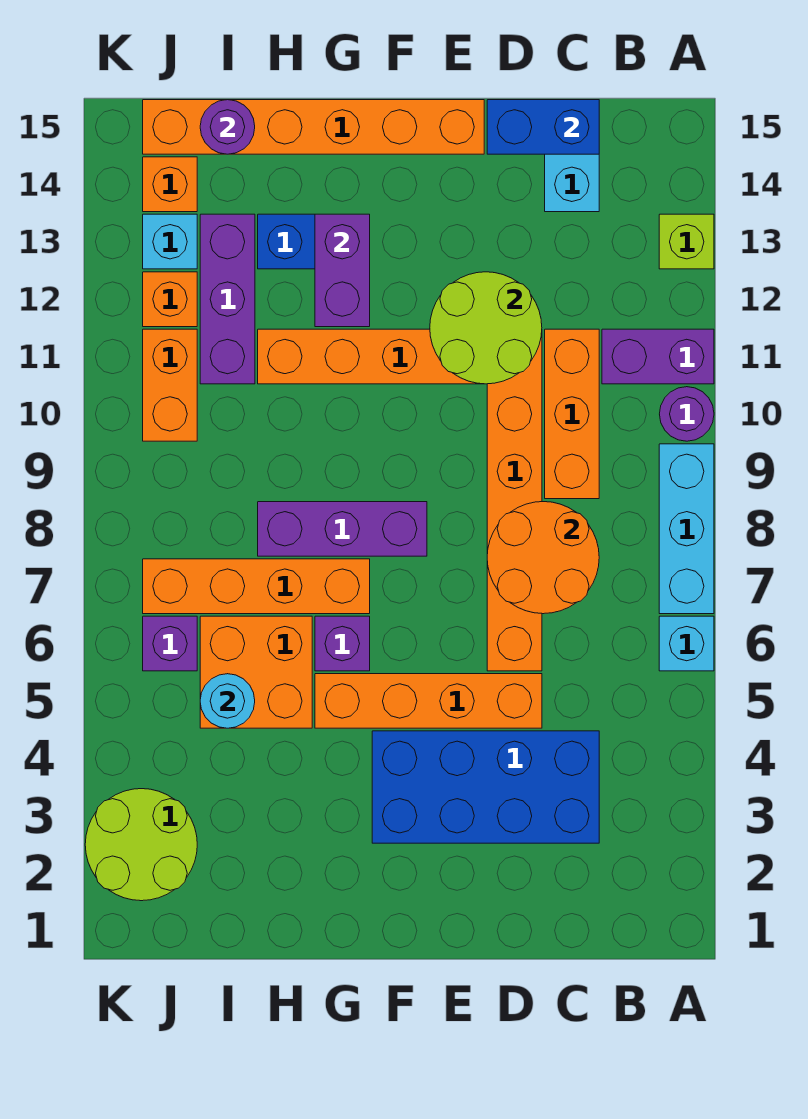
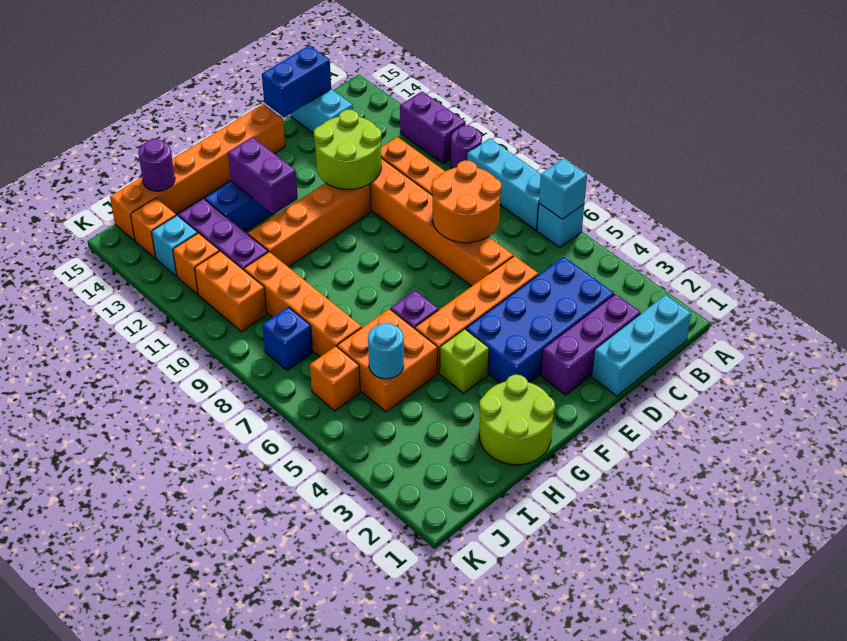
none -> cyan brick A6 level 2
purple brick A11:B11 level 1 -> purple brick A11:A12 level 1
lime brick A13 level 1 -> lime brick G4 level 1
none -> cyan brick B1:D1 level 1
purple brick F8:H8 level 1 -> purple brick C2:E2 level 1
orange brick G7:J7 level 1 -> orange brick I7:I10 level 1
lime round brick J2:K3 level 1 -> lime round brick G1:H2 level 1
purple brick J6 level 1 -> orange brick J6 level 1
none -> blue brick J8 level 1

